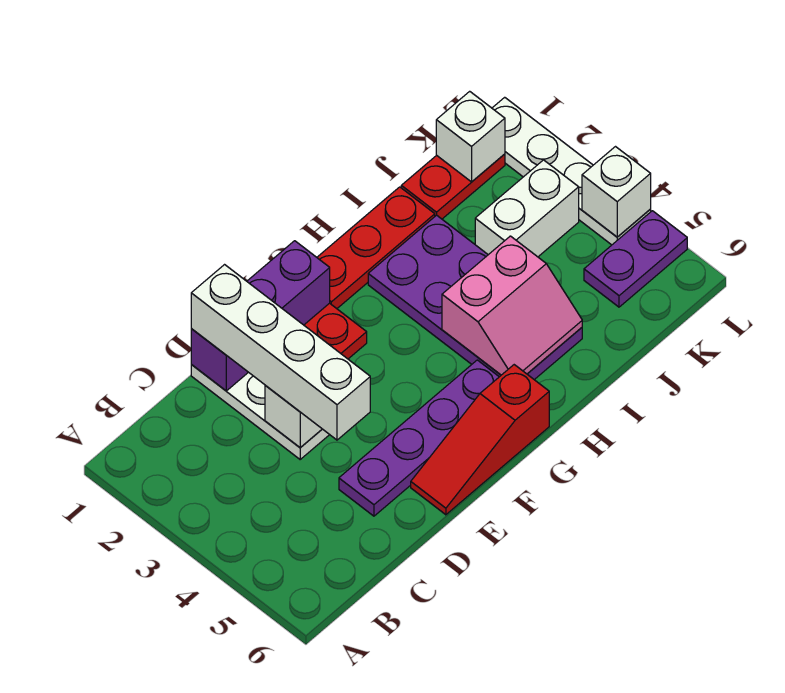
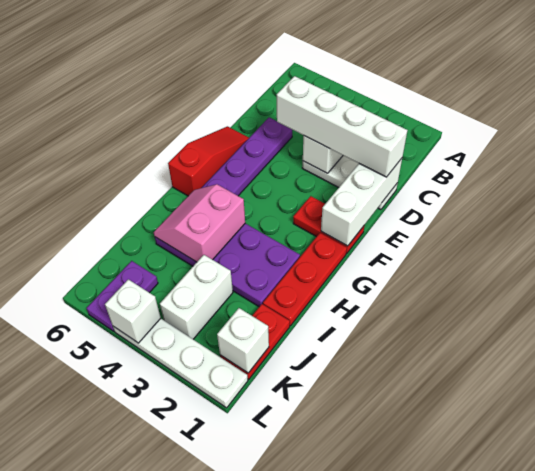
purple brick D1:F1 level 2 -> white brick D1:F1 level 2

